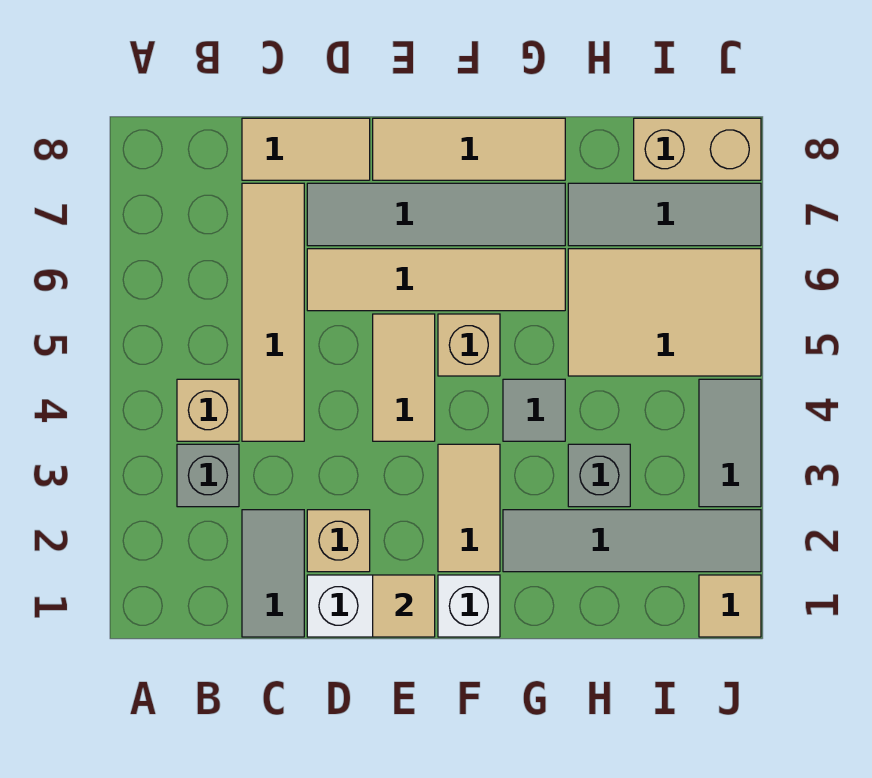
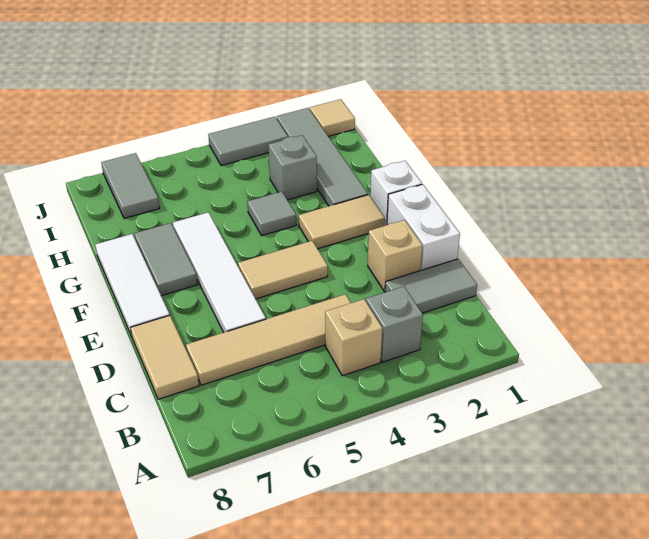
tan tile D6:G6 level 1 -> white tile D6:G6 level 1
grey tile D7:G7 level 1 -> grey tile F7:G7 level 1
tan tile E1 level 2 -> none
tan tile E8:G8 level 1 -> white tile E8:G8 level 1
tan brick F5 level 1 -> none
tan tile H5:J6 level 1 -> none
grey tile H7:J7 level 1 -> grey tile I7:J7 level 1
tan brick I8:J8 level 1 -> none

